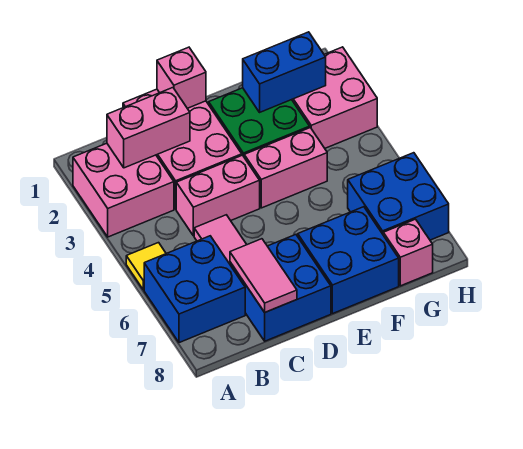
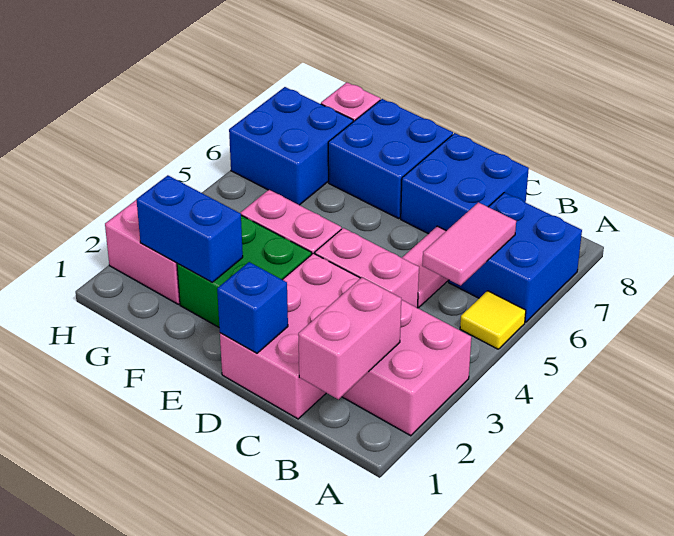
pink brick B2:C2 level 2 -> pink brick B1:B2 level 2
pink tile C7:C8 level 2 -> pink tile B5:B6 level 2
pink brick D1 level 2 -> blue brick D1 level 2

